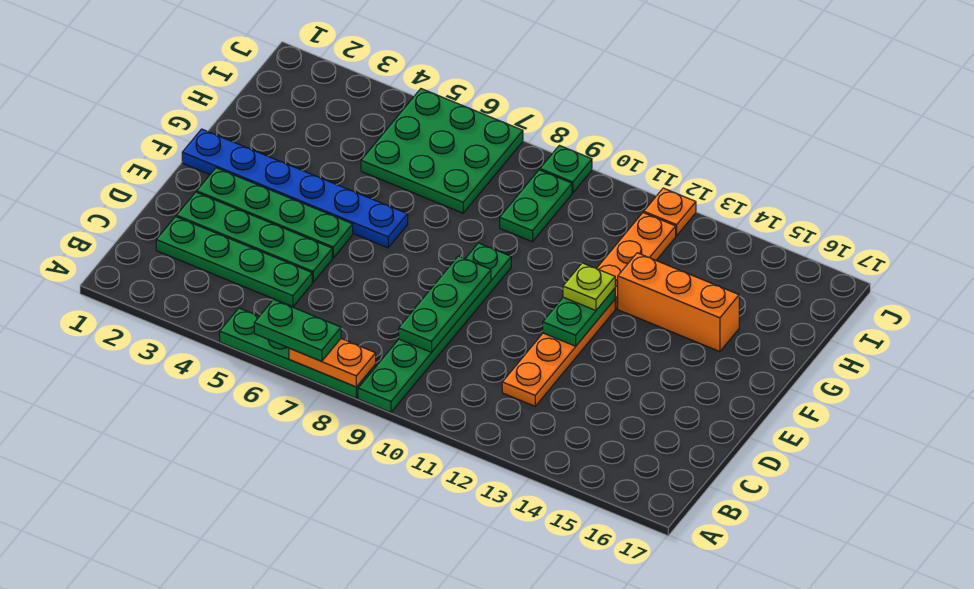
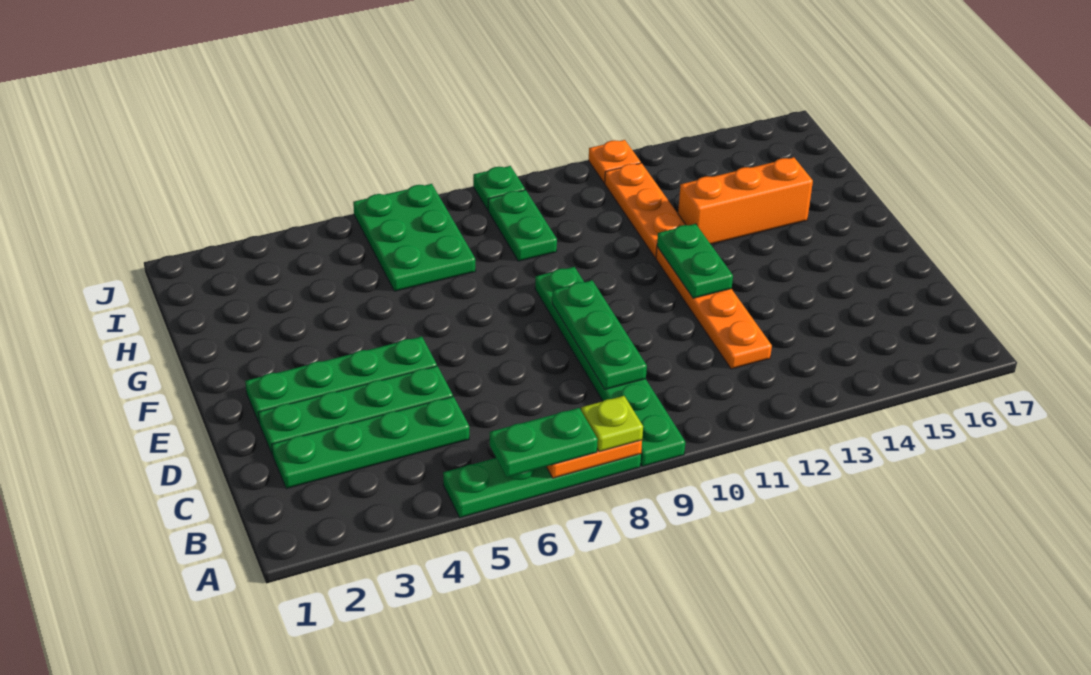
blue plate F1:F6 level 1 -> none
lime plate F12 level 3 -> lime plate A8 level 3
green plate H5:J7 level 1 -> green plate H6:J7 level 1

